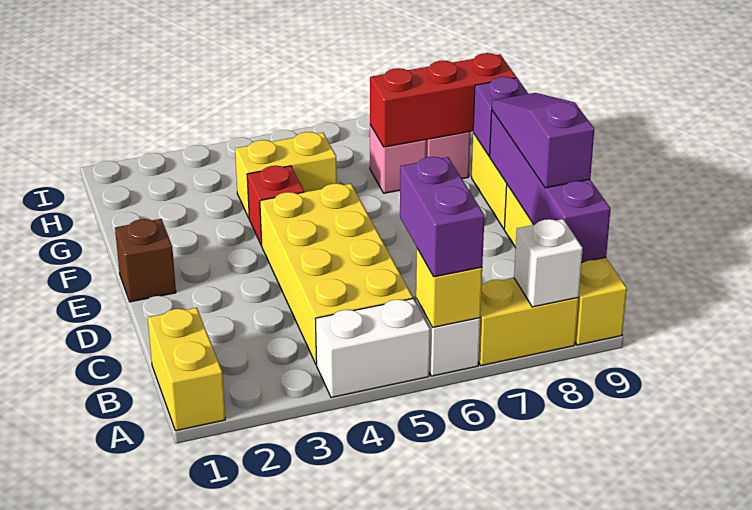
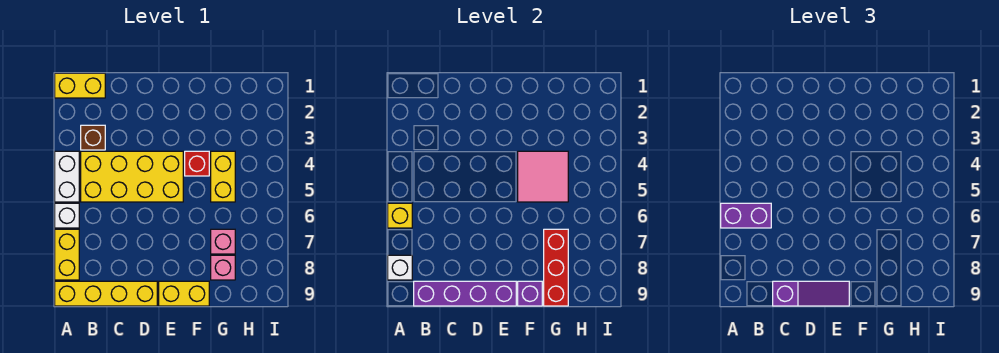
brown brick E1 level 1 -> brown brick B3 level 1
none -> pink tile F4:G5 level 2

